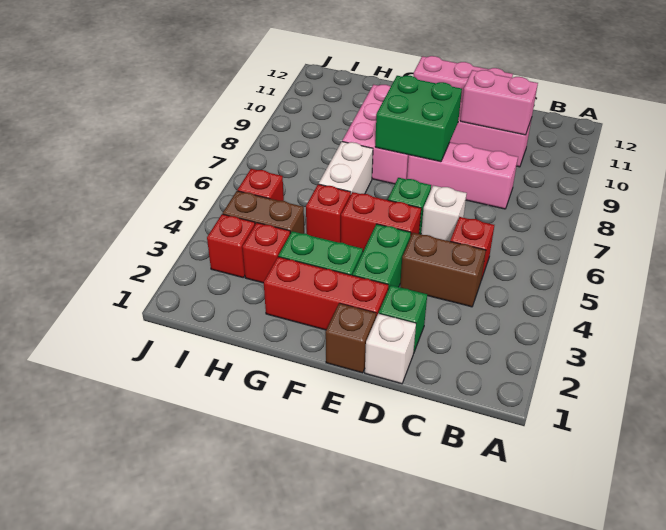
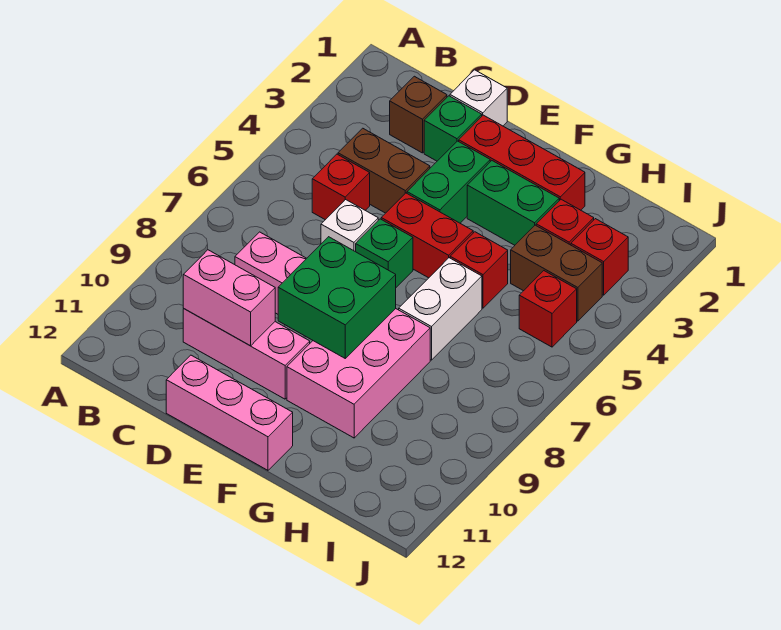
brown brick E1 level 1 -> brown brick C2 level 1

